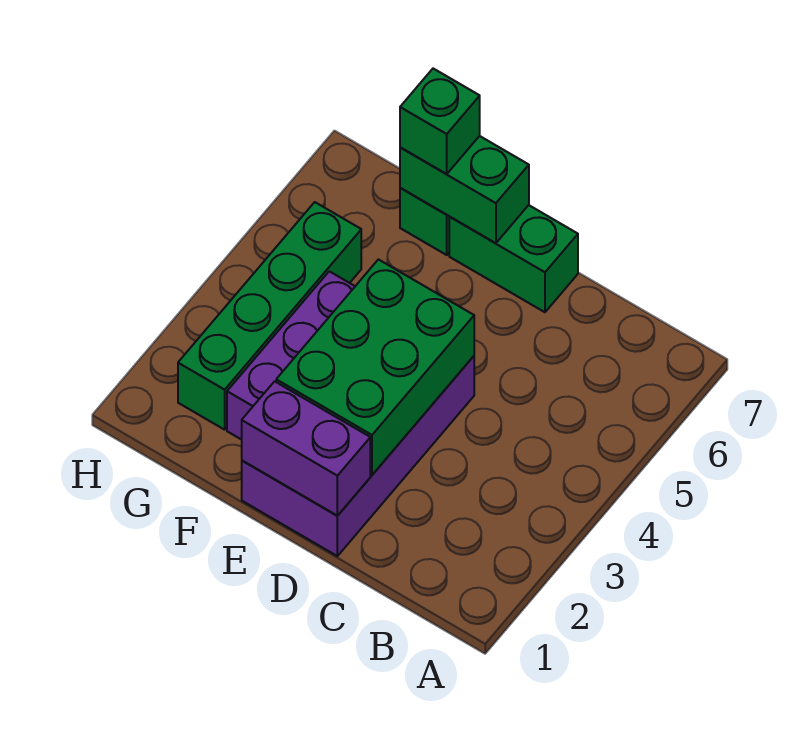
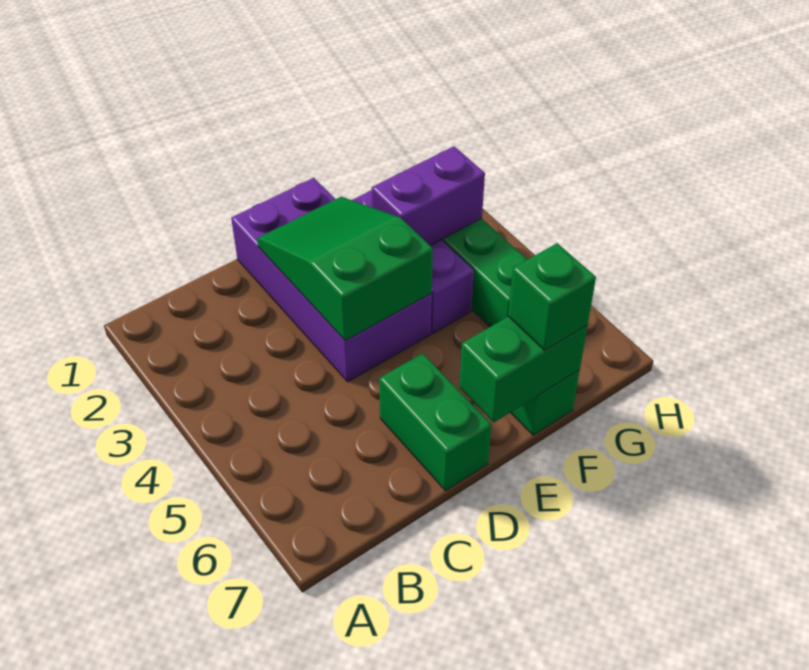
purple brick D1:E1 level 2 -> purple brick F3:G3 level 2
green brick D2:E4 level 2 -> green slope D2:E4 level 2 top 4
green brick D7:E7 level 1 -> green brick D6:D7 level 1

